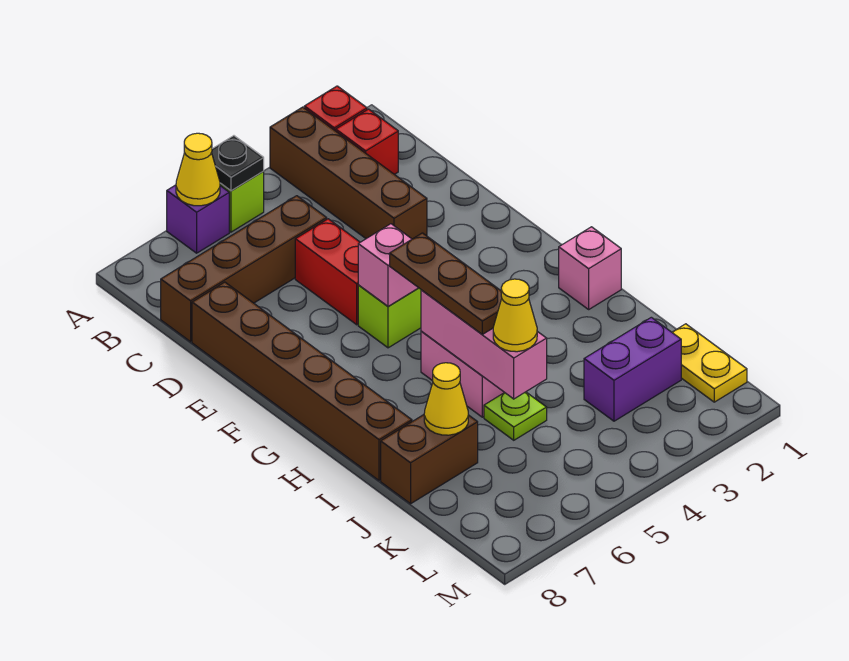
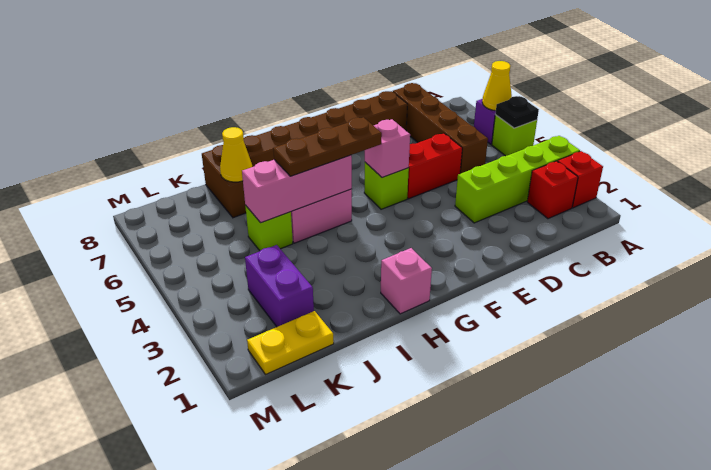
brown brick A3:D3 level 1 -> lime brick A3:D3 level 1
lime plate J5 level 1 -> lime brick J5 level 1
yellow cone J5 level 3 -> none

